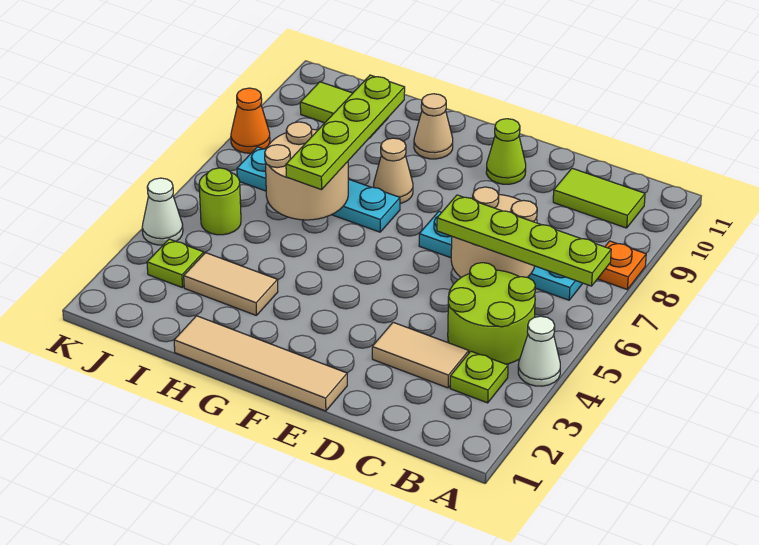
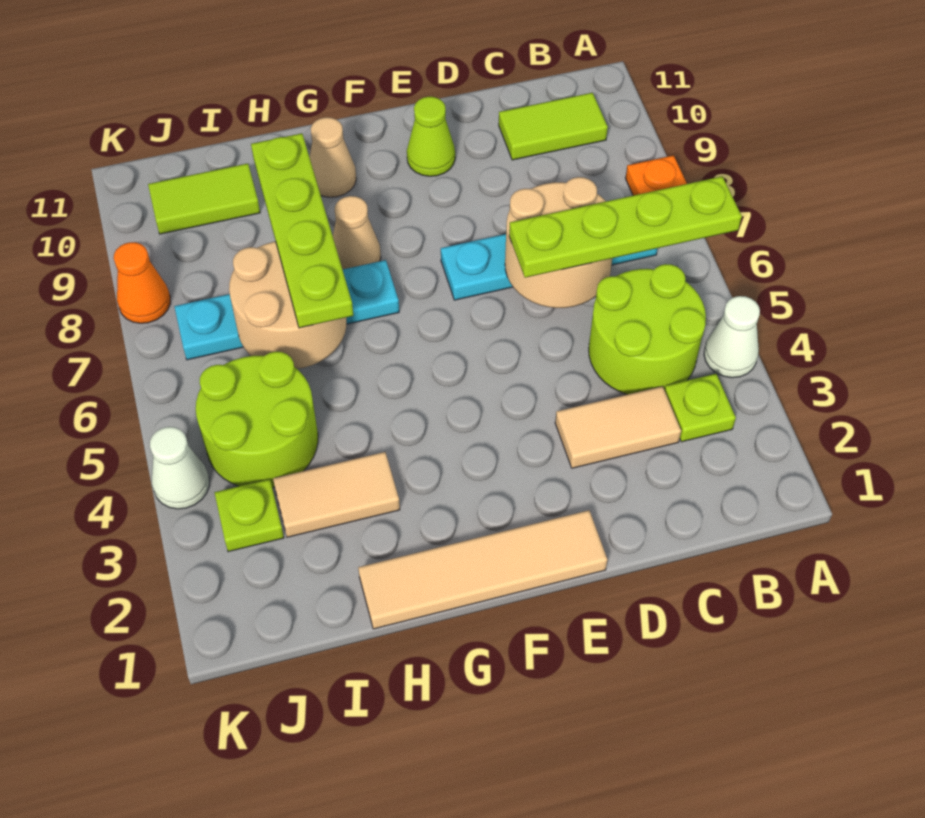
lime round brick J5 level 1 -> lime round brick I4:J5 level 1

